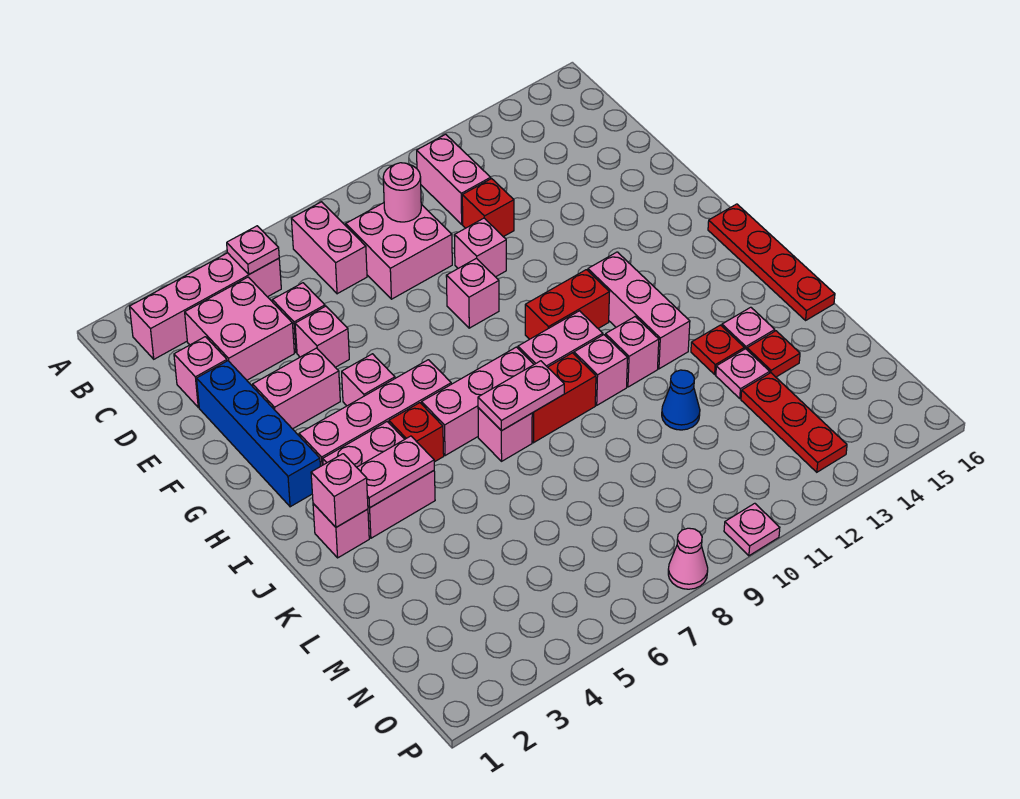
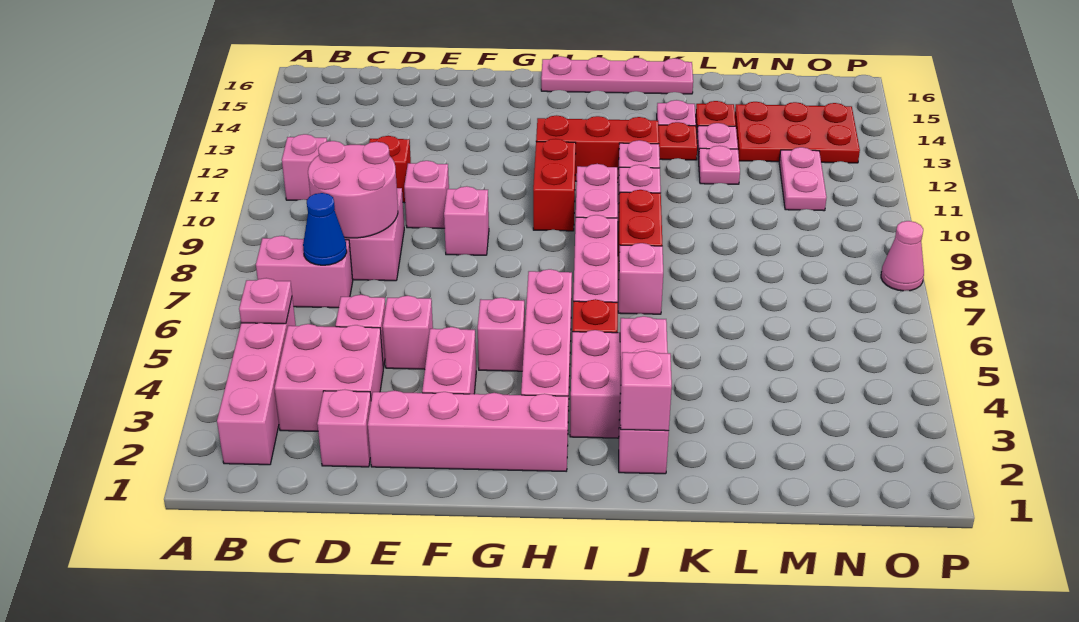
pink brick B11:C11 level 1 -> pink brick B11 level 1
pink round brick C9 level 2 -> pink round brick C8:D9 level 2
blue brick E2:H2 level 1 -> pink brick E2:H2 level 1
pink brick H12:J12 level 1 -> red brick H12:J12 level 1
red plate H16:K16 level 1 -> pink plate H16:K16 level 1
pink plate J7:J8 level 2 -> pink plate N11:N12 level 1
blue cone L11 level 1 -> blue cone C7 level 2
red plate M13:O13 level 1 -> red plate M13:O14 level 1
pink plate P10 level 1 -> pink plate L12 level 1

